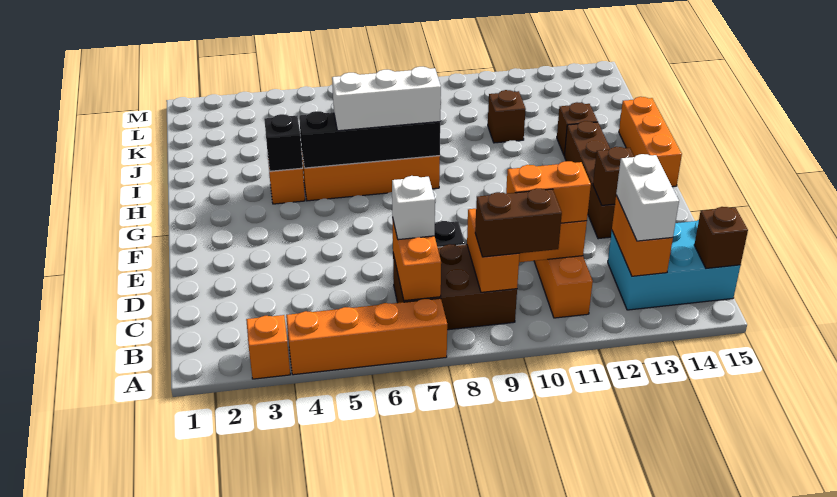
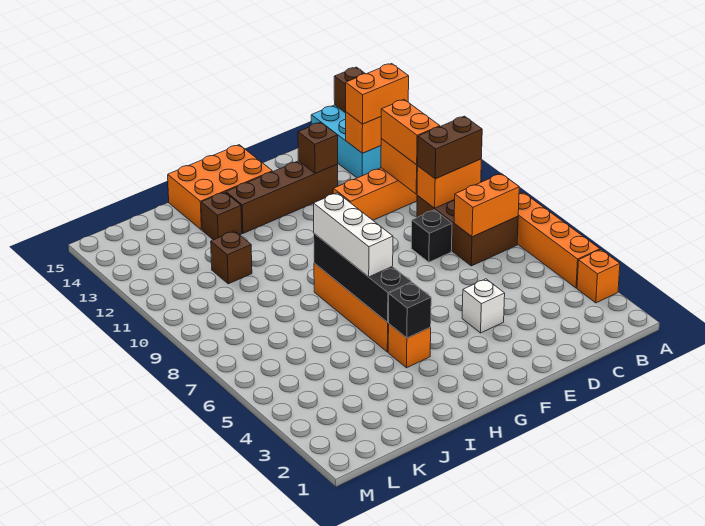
brown brick B9:B10 level 3 -> brown brick B9:C9 level 3
white brick B13:C13 level 3 -> orange brick B13:C13 level 3
white brick C7 level 3 -> white brick E4 level 1
orange brick G15:I15 level 1 -> orange brick G14:I15 level 1

